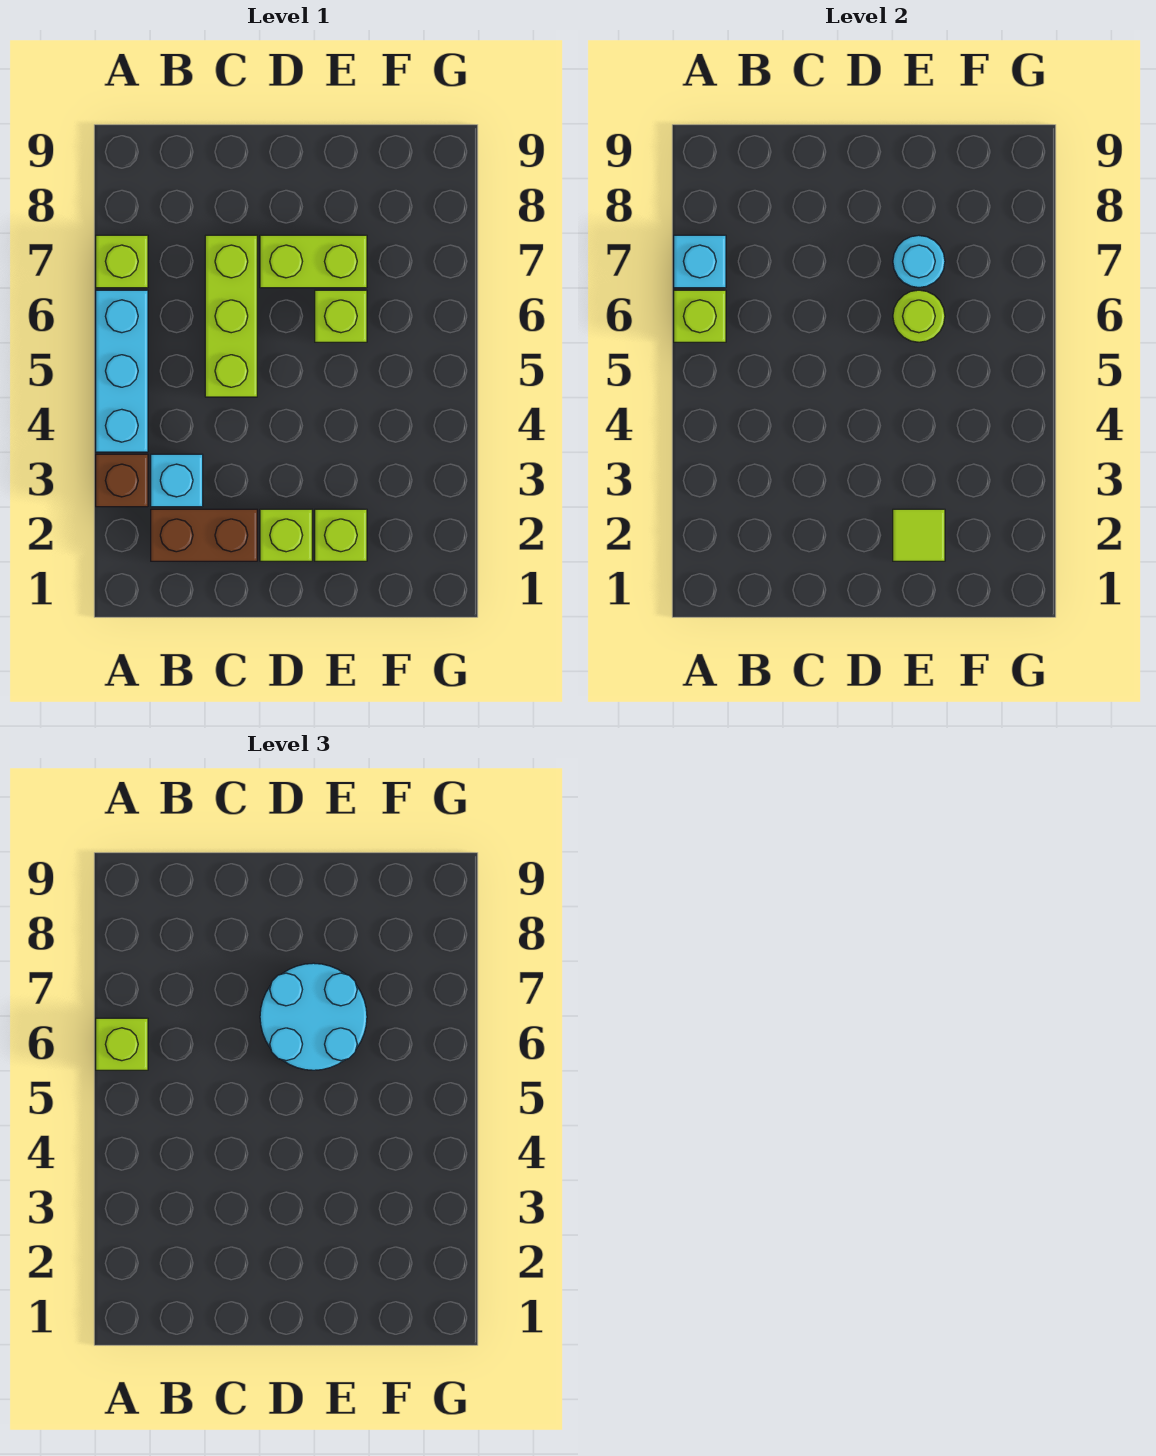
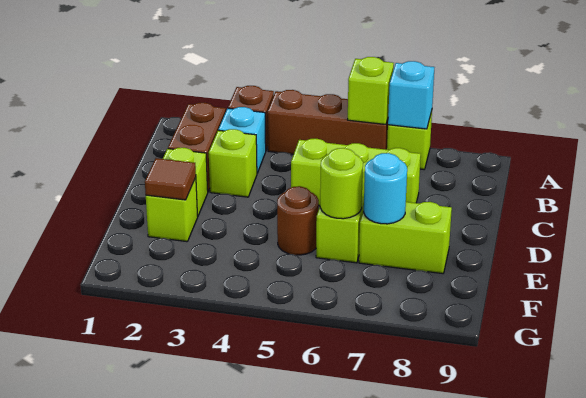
cyan brick A4:A6 level 1 -> brown brick A4:A6 level 1
lime brick A6 level 3 -> lime brick C3 level 1
cyan round brick D6:E7 level 3 -> none
lime brick D7:E7 level 1 -> lime brick E7:E8 level 1
lime tile E2 level 2 -> brown tile E2 level 2
none -> brown round brick E5 level 1

